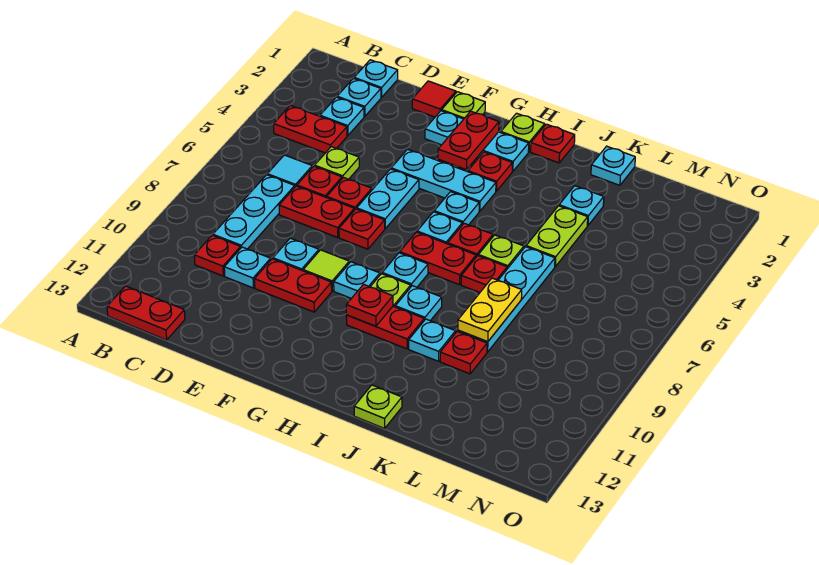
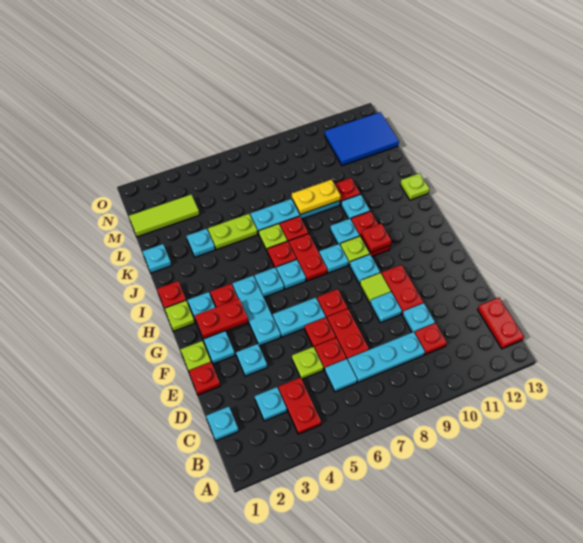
cyan plate C2 level 1 -> cyan plate E3 level 1
red tile E1 level 1 -> red plate E1 level 1
none -> lime tile M1:M3 level 1
none -> blue tile M11:N13 level 1

